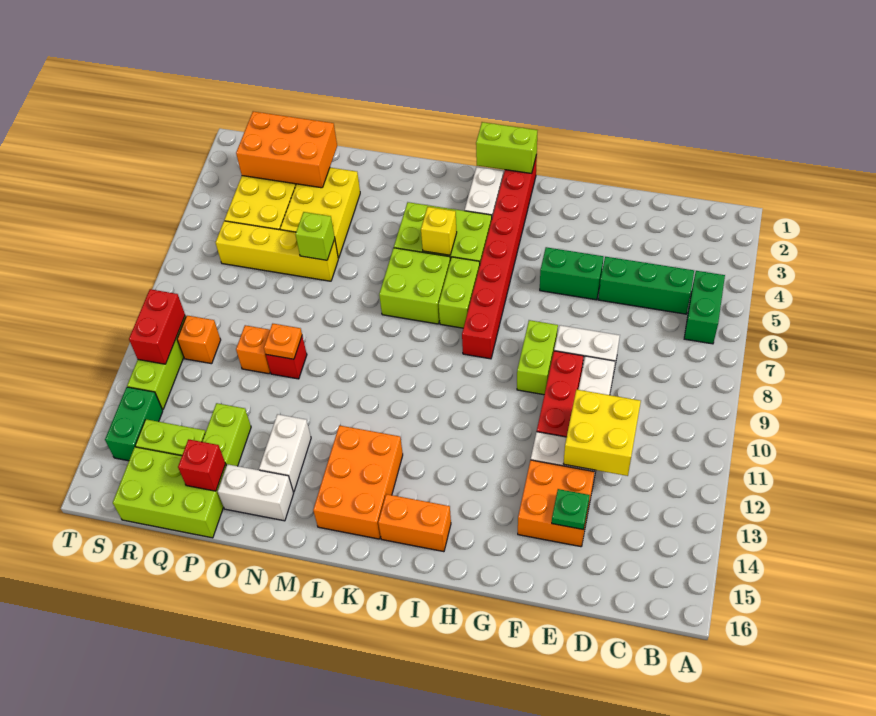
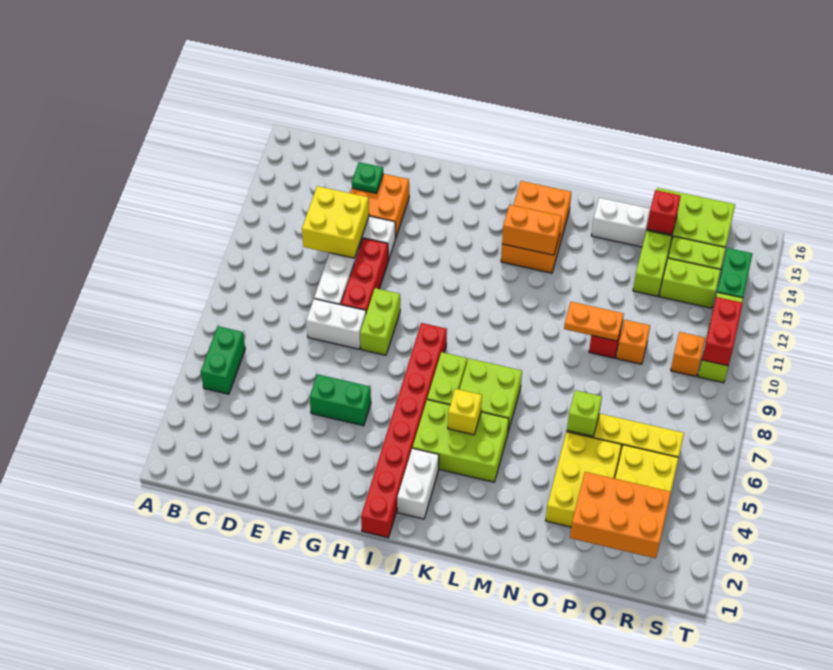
green brick C5:E5 level 1 -> none
lime brick I1:J1 level 2 -> lime brick Q13:R13 level 1
orange brick I15:J15 level 1 -> orange brick K13:L13 level 2
white brick N13:N14 level 1 -> none
orange plate O10 level 2 -> orange plate N10:O10 level 2

